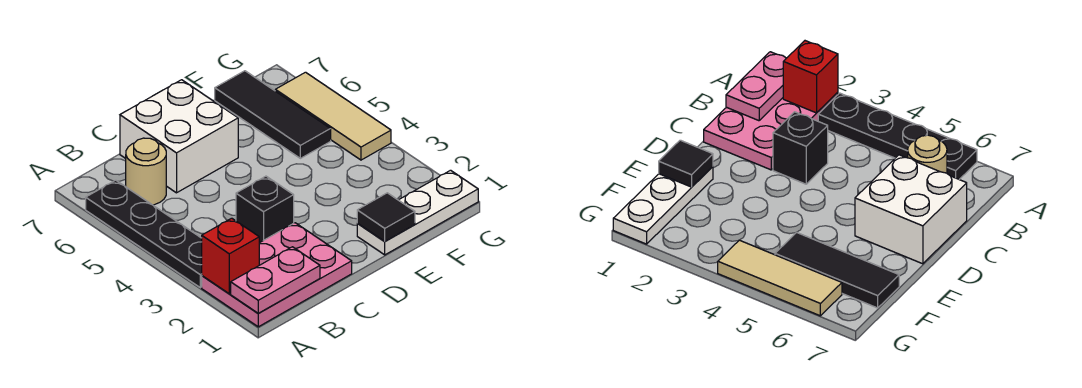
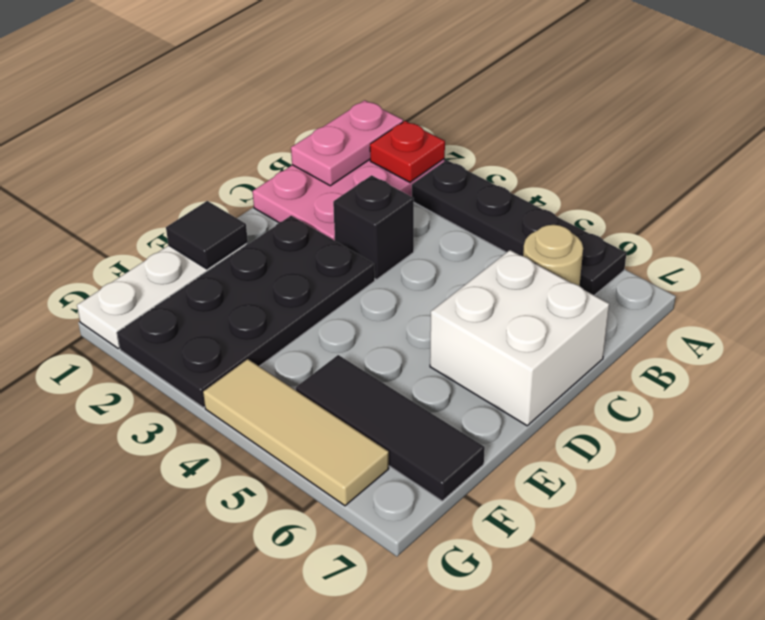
red brick A2 level 2 -> red plate A2 level 2
none -> black plate D2:G3 level 1

